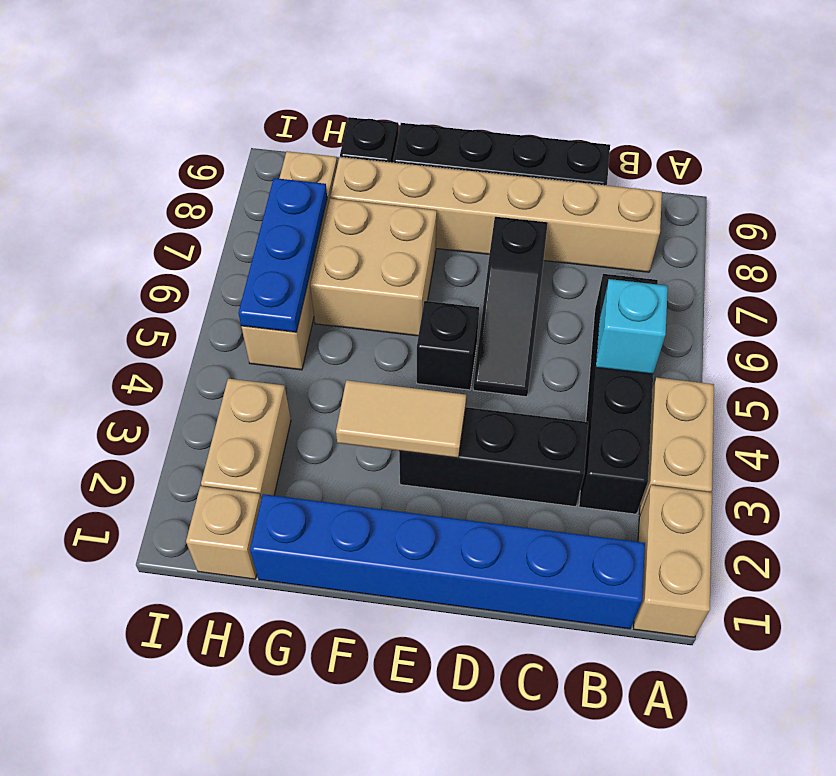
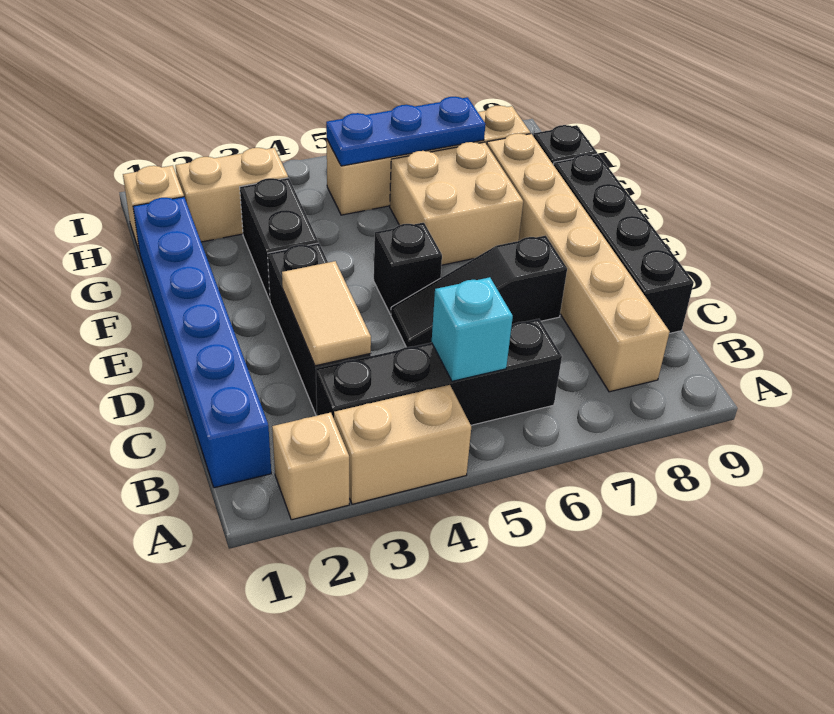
tan brick A1:A2 level 1 -> tan brick A2 level 1
tan tile E3:F3 level 2 -> tan tile C3:D3 level 2
none -> black brick F3:G3 level 1

